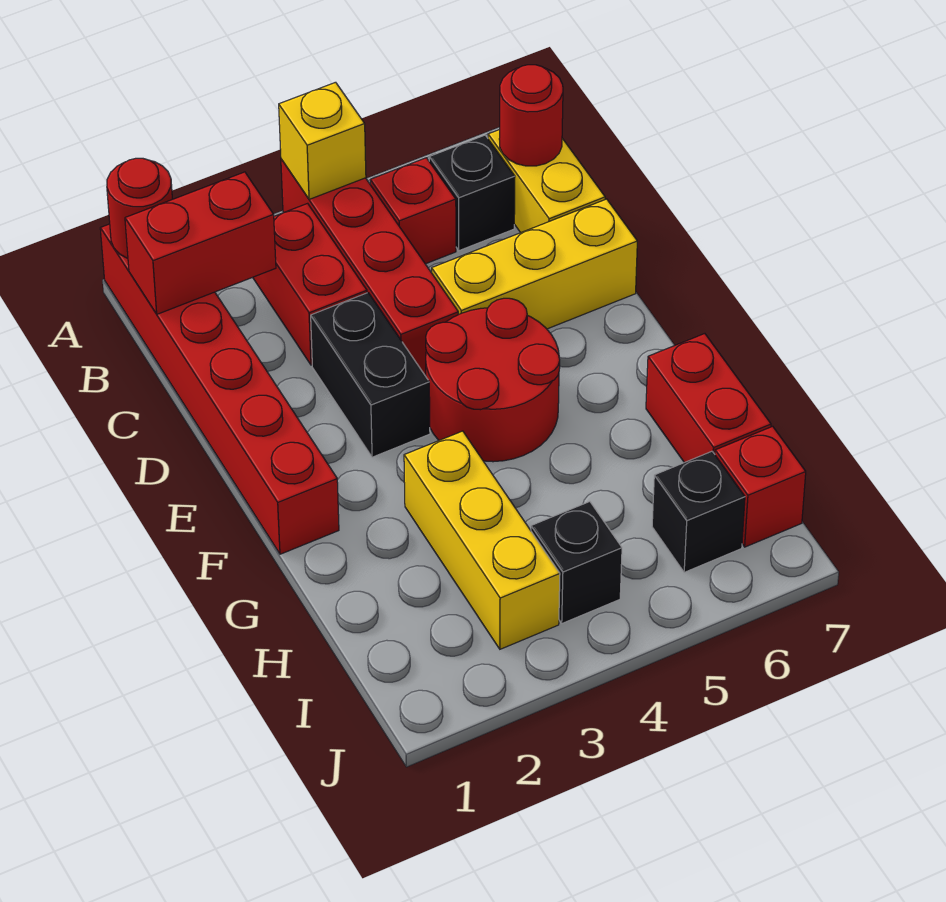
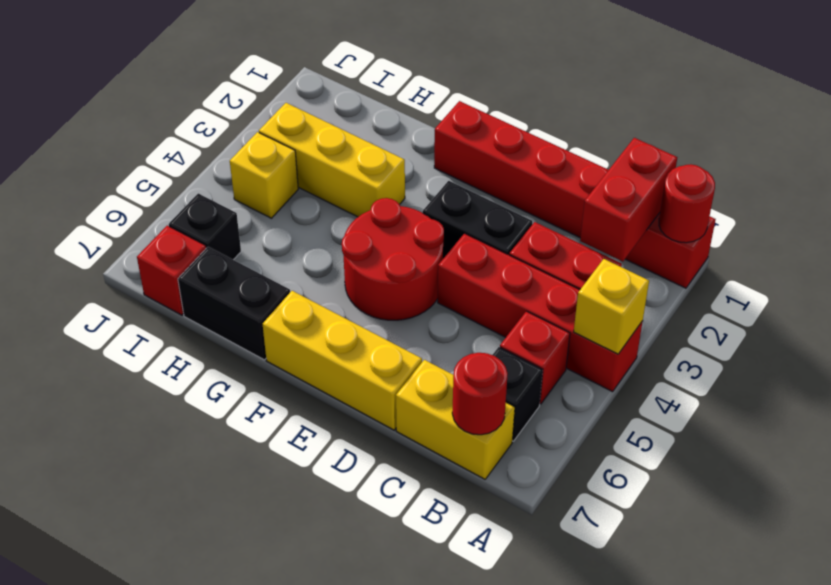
yellow brick D5:D7 level 1 -> yellow brick D7:F7 level 1
red brick G7:H7 level 1 -> black brick G7:H7 level 1
black brick I4 level 1 -> yellow brick I4 level 1

